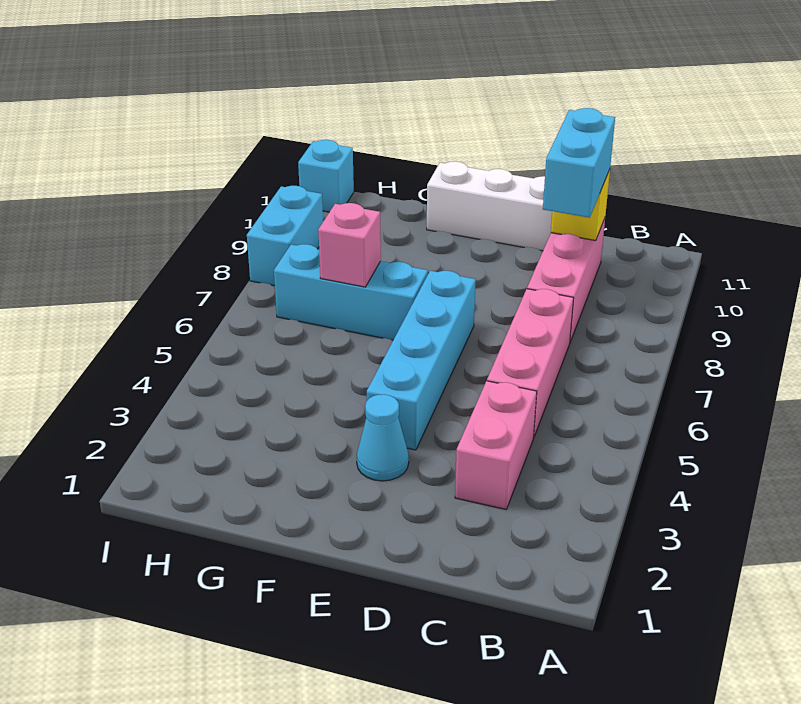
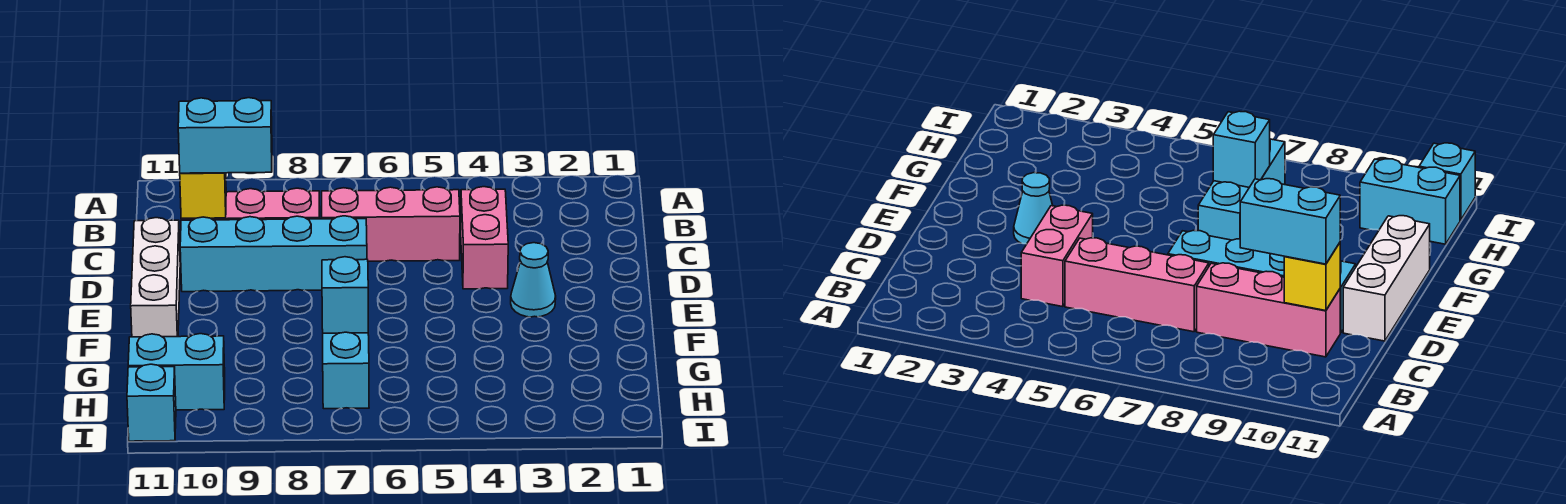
pink brick C3:C4 level 1 -> pink brick C4:D4 level 1
cyan brick E4:E7 level 1 -> cyan brick D7:D10 level 1
pink brick G7 level 2 -> cyan brick G7 level 2
cyan brick I8:I9 level 1 -> cyan brick H10:H11 level 1

